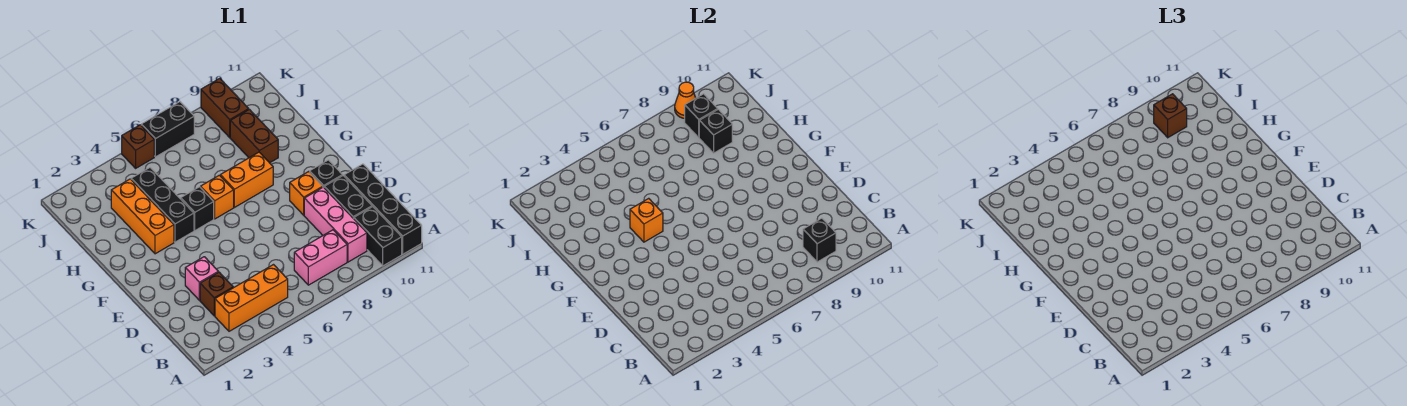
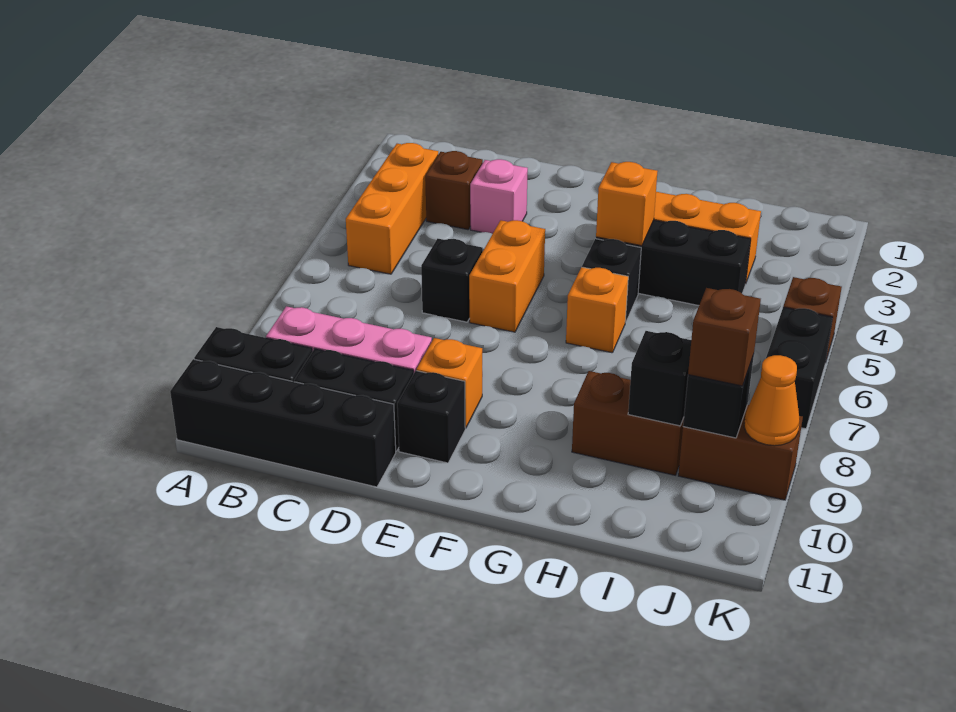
pink brick B7:B8 level 1 -> none
black brick B9 level 2 -> black brick D6 level 1
orange brick G7:G8 level 1 -> orange brick E5:E6 level 1

